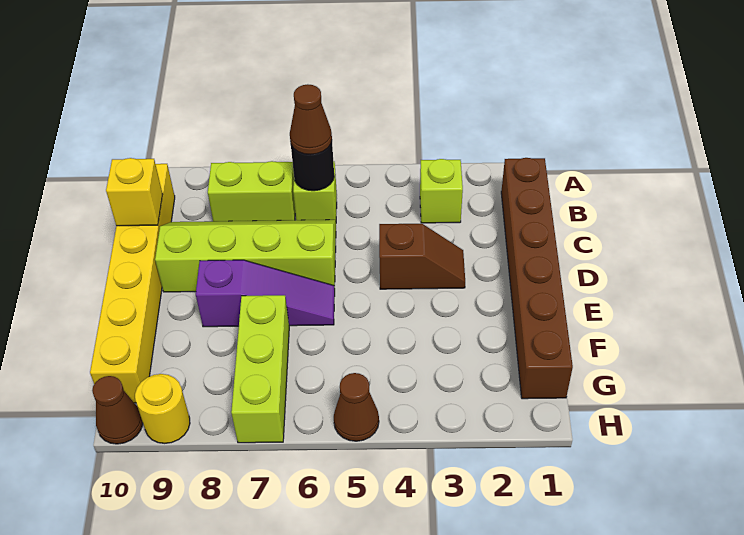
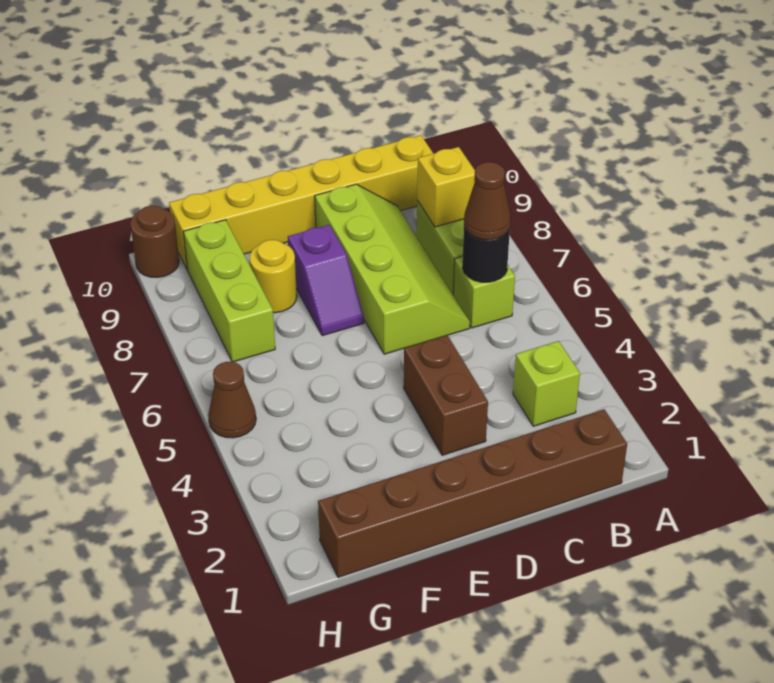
yellow brick C10 level 2 -> yellow brick B8 level 2
brown slope D3:D4 level 1 top 4 -> brown brick D3:D4 level 1
purple slope E6:E8 level 1 top 8 -> purple slope E7:E8 level 1 top 8
lime brick F7:H7 level 1 -> lime brick G7:G9 level 1
yellow round brick H9 level 1 -> yellow round brick F8 level 1
brown cone H10 level 1 -> brown round brick H10 level 1

